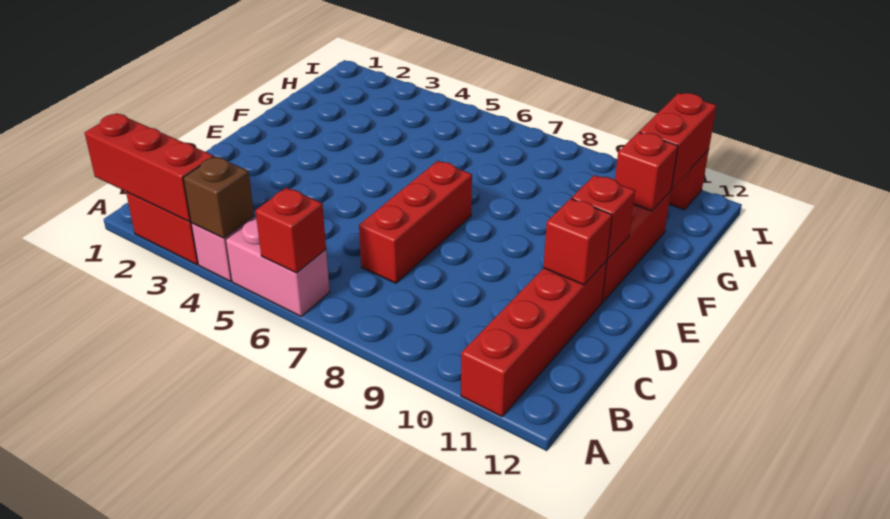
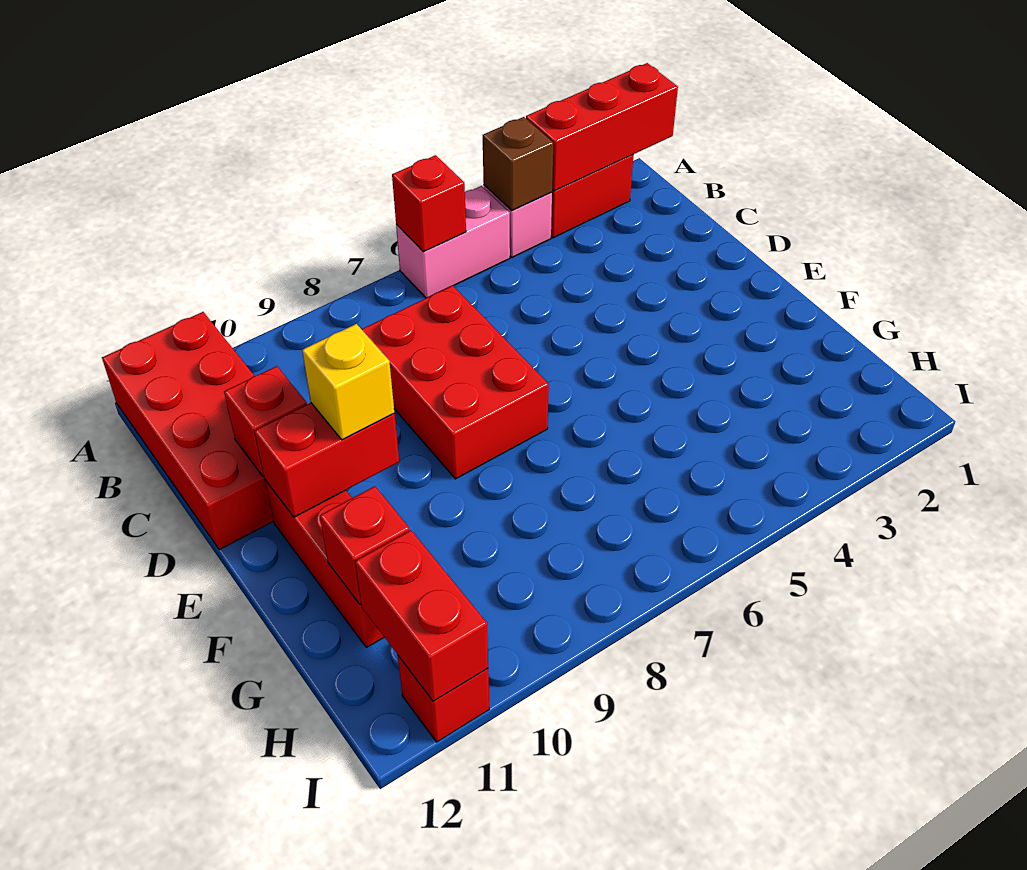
red brick A11:D11 level 1 -> red brick A11:D12 level 1
red brick C7:E7 level 1 -> red brick C7:E8 level 1
none -> yellow brick E10 level 3
red brick E11 level 2 -> red brick E10:E11 level 2

